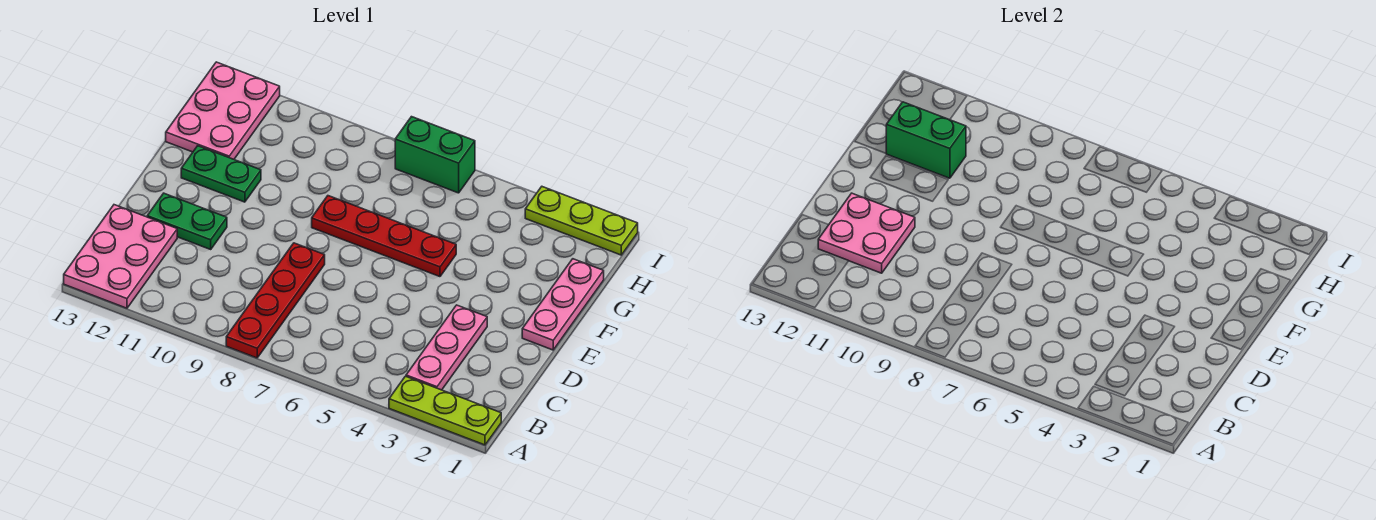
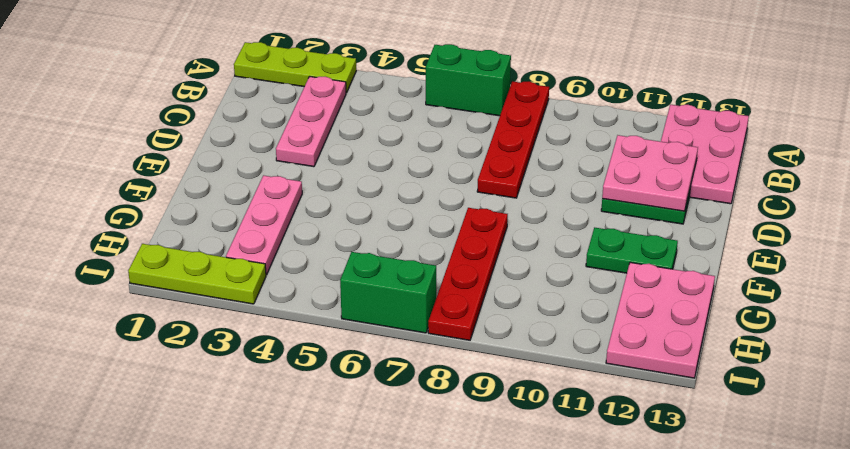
pink plate E1:G1 level 1 -> pink plate F3:H3 level 1
red plate F5:F8 level 1 -> red plate F8:I8 level 1
green brick G11:G12 level 2 -> green brick A6:A7 level 1

